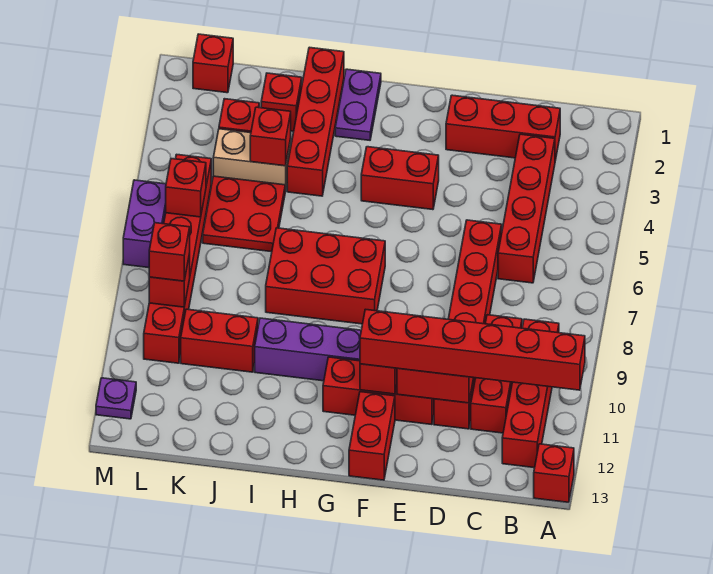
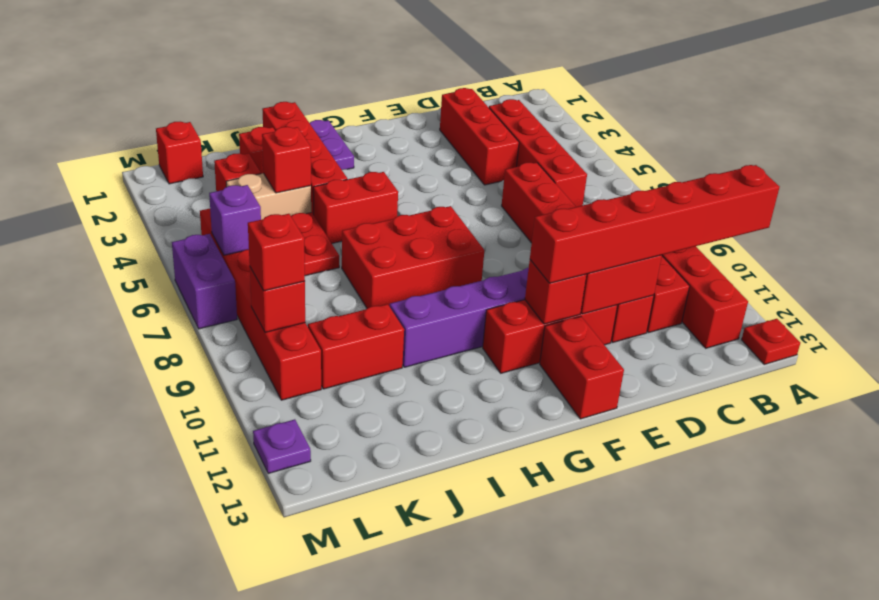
red brick A13 level 1 -> red plate A13 level 1
red brick C2:E2 level 1 -> red brick D2:D4 level 1
red brick F4:G4 level 1 -> red brick H5:I5 level 1
red brick L6 level 2 -> purple brick L6 level 2

